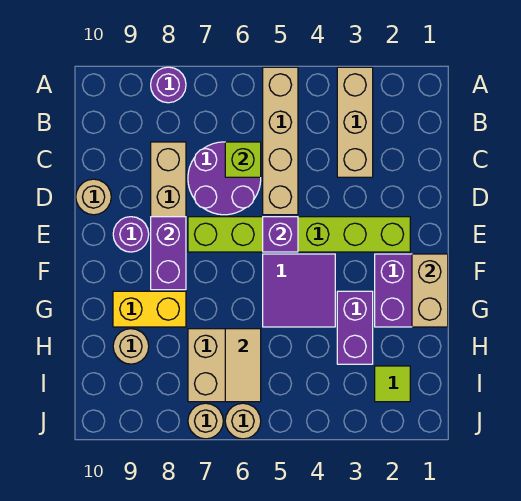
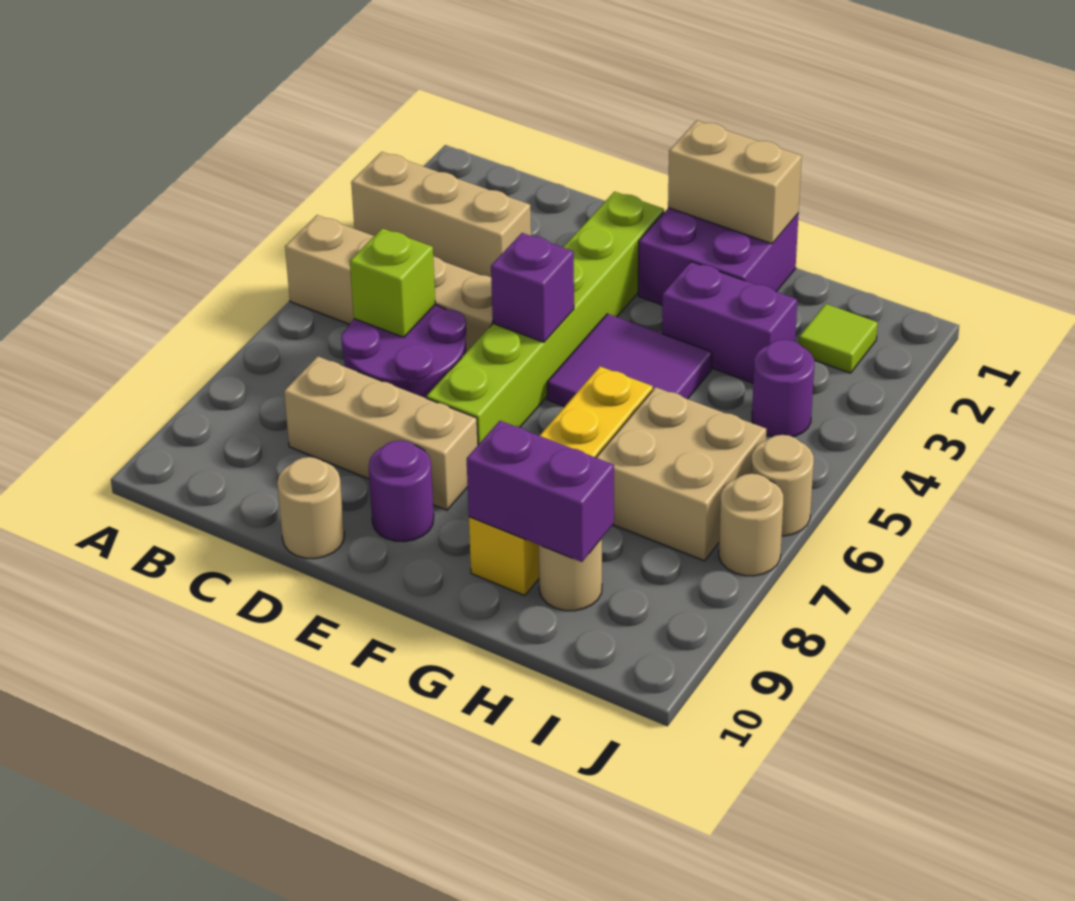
purple round brick A8 level 1 -> purple round brick I4 level 1
purple brick E8:F8 level 2 -> purple brick G9:H9 level 2
yellow brick G8:G9 level 1 -> yellow brick G6:G9 level 1
tan tile H6:I6 level 2 -> none

